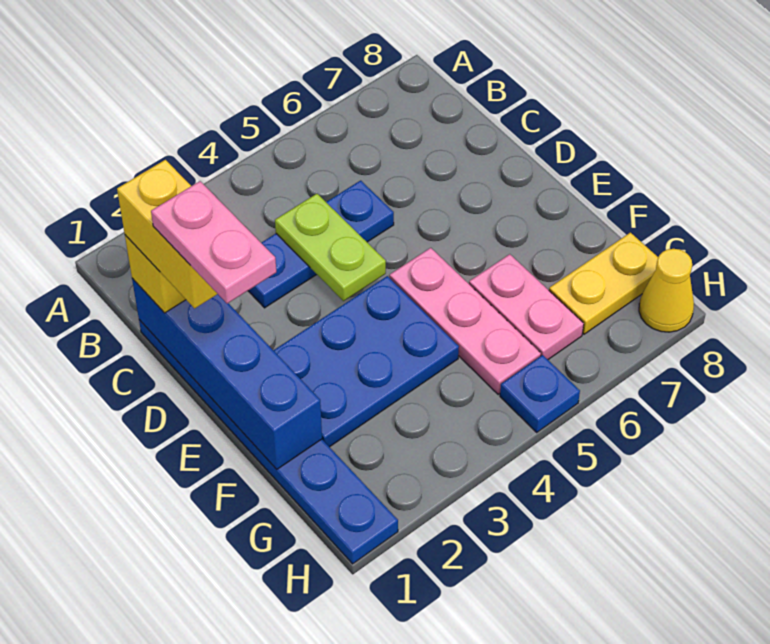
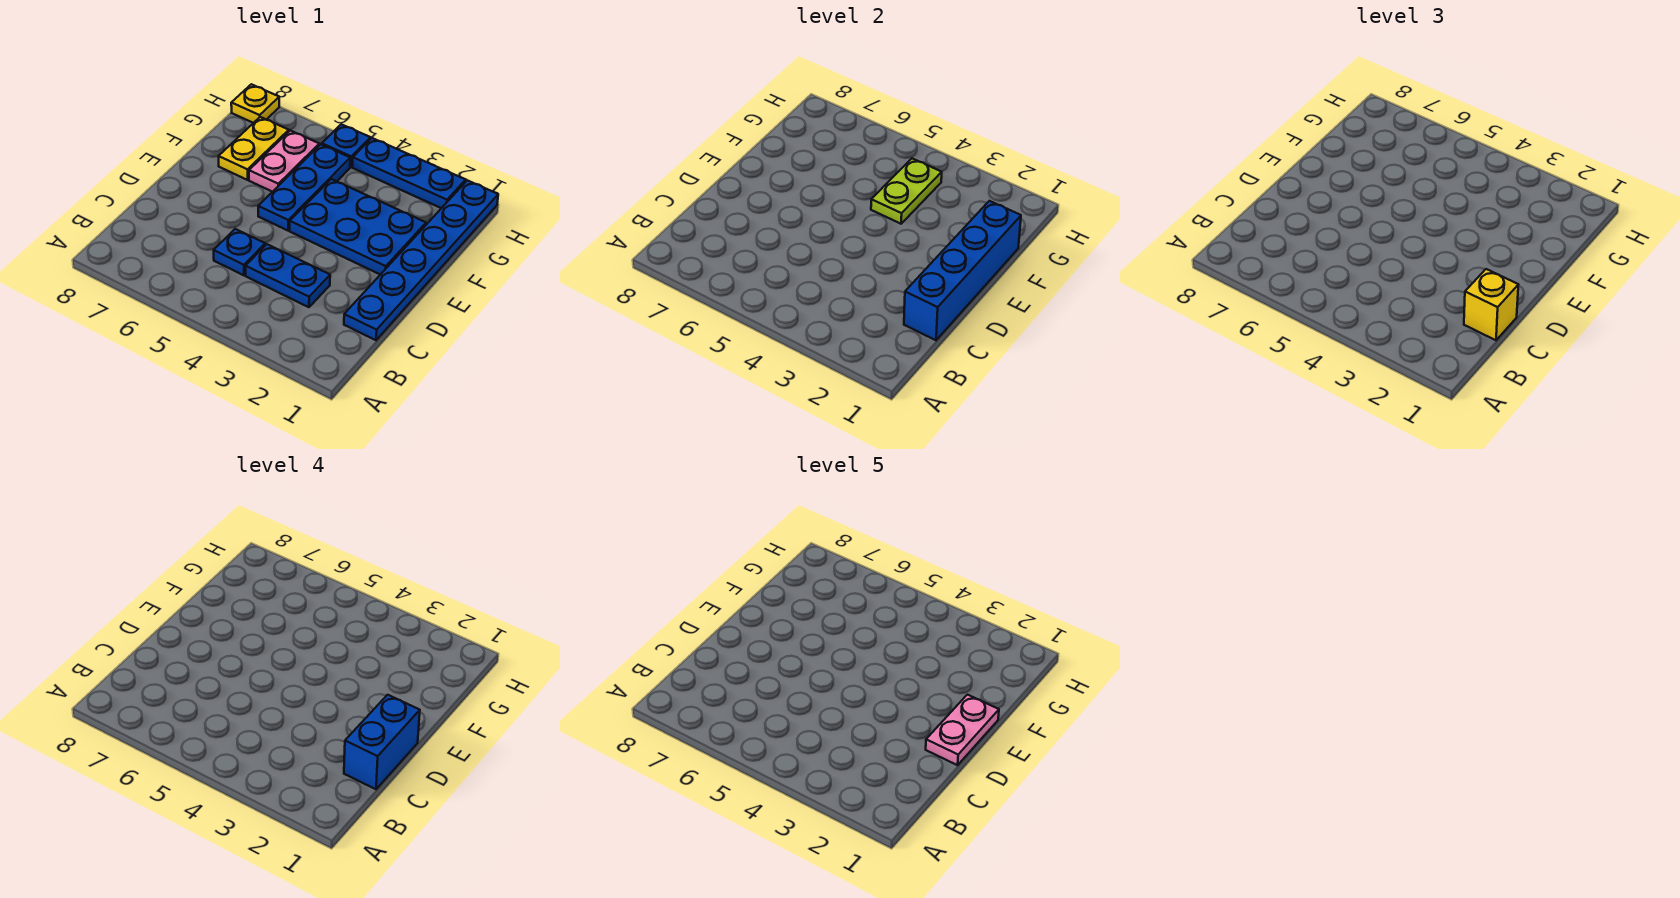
yellow brick C1:D1 level 4 -> blue brick C1:D1 level 4
lime plate C4:D4 level 2 -> lime plate F4:G4 level 2
pink plate E5:G5 level 1 -> blue plate E5:G5 level 1
yellow plate G7:G8 level 1 -> yellow plate F7:G7 level 1
none -> blue plate H2:H4 level 1
yellow cone H8 level 1 -> yellow plate H8 level 1

